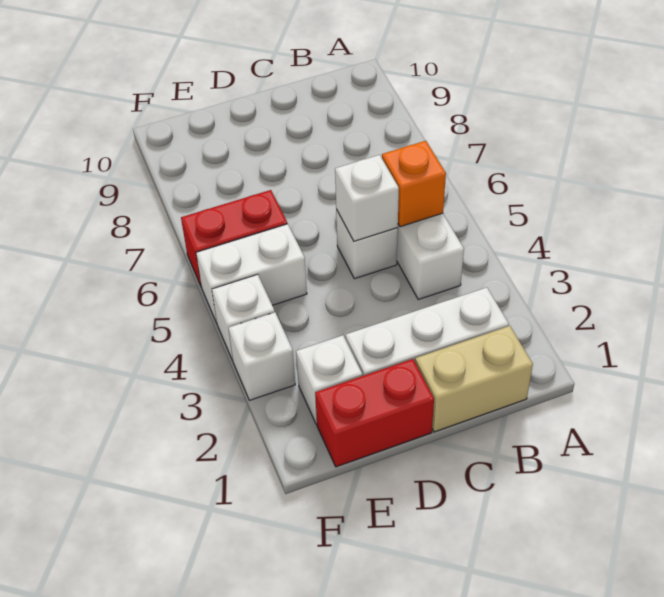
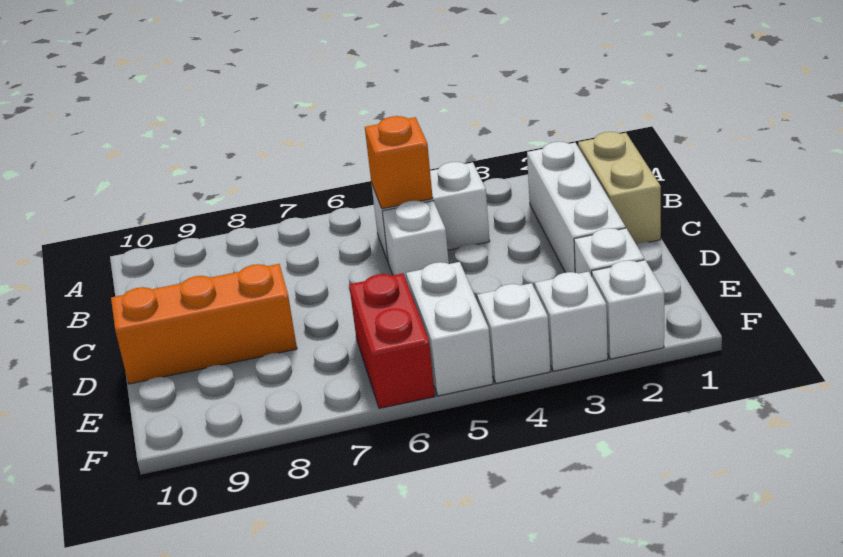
white brick C5 level 2 -> white brick F2 level 1
red brick D1:E1 level 1 -> none
none -> orange brick D8:D10 level 1

